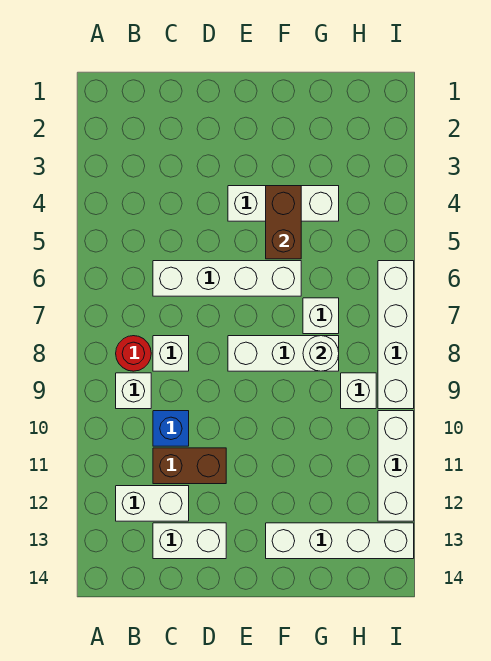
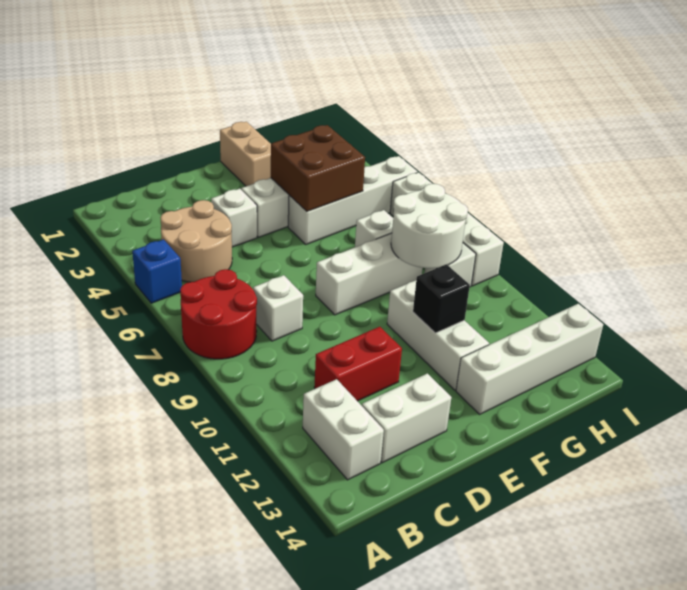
none -> tan round brick B4:C5 level 1
red round brick B8 level 1 -> red round brick A7:B8 level 1
white brick B9 level 1 -> white brick D4 level 1
white brick B12:C12 level 1 -> white brick B12:B13 level 1
white brick C6:F6 level 1 -> white brick F5:I5 level 1
blue brick C10 level 1 -> blue brick A5 level 1
brown brick C11:D11 level 1 -> red brick C11:D11 level 1
none -> tan brick F1:F2 level 1
brown brick F4:F5 level 2 -> brown brick F4:G5 level 2
none -> black brick F11 level 2
white round brick G8 level 2 -> white round brick G8:H9 level 2
white brick I10:I12 level 1 -> white brick F10:F12 level 1

